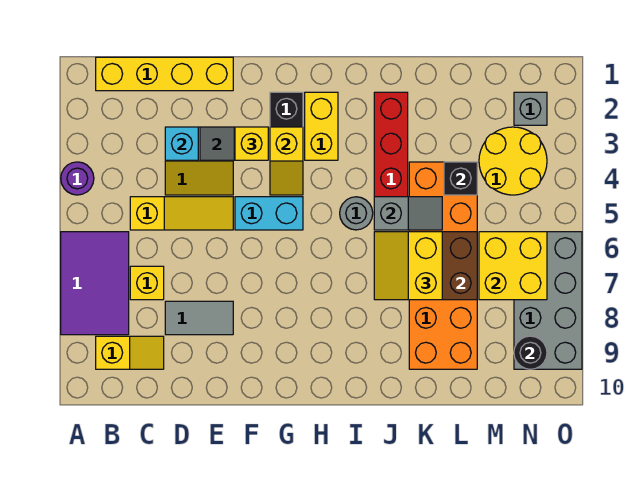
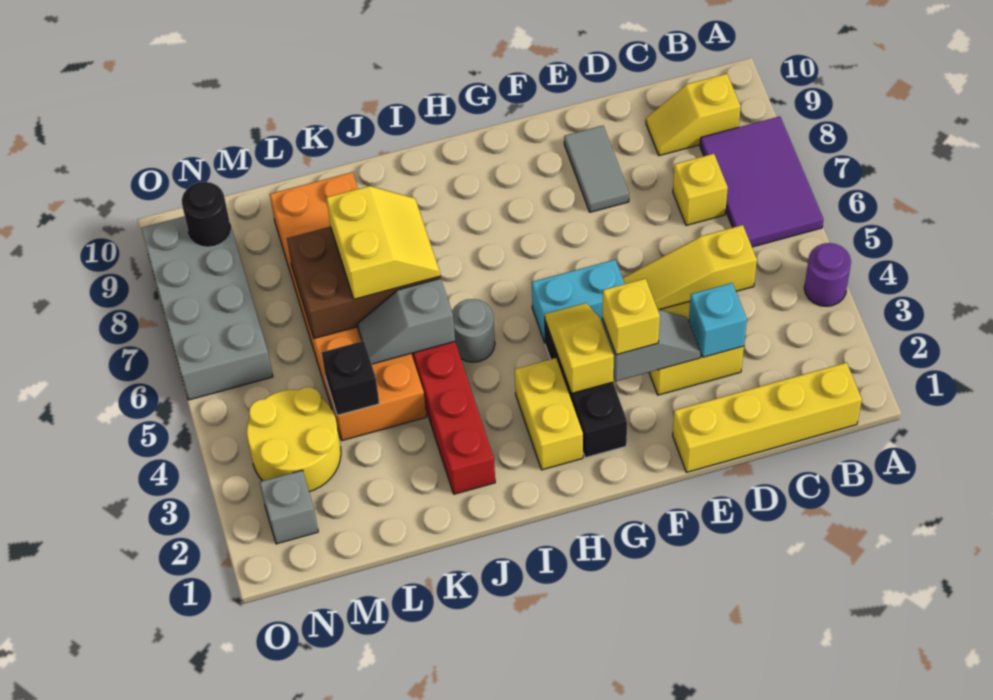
grey tile D8:E8 level 1 -> grey tile E8:E9 level 1
yellow brick M6:N7 level 2 -> none

